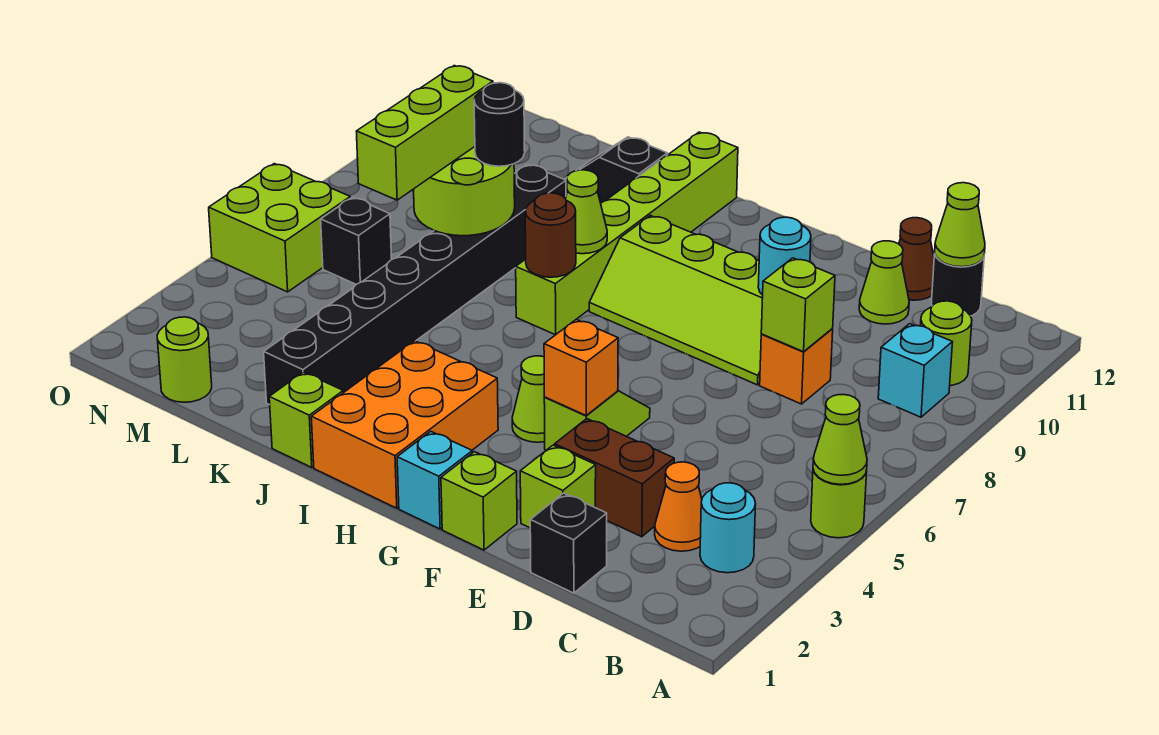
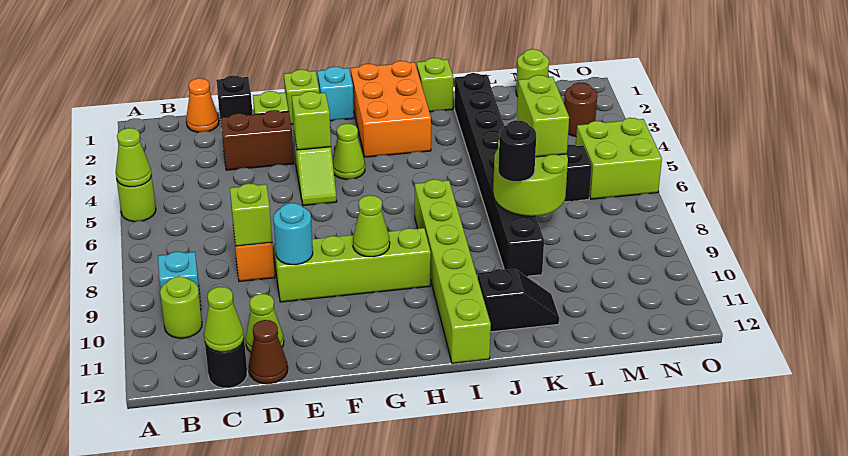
cyan round brick B3 level 1 -> none
orange cone C3 level 1 -> orange cone C1 level 1
orange brick F4 level 2 -> lime brick F4 level 2
brown round brick I7 level 2 -> brown round brick N3 level 1
lime cone I8 level 2 -> lime cone G9 level 2
lime brick L6:L8 level 3 -> lime brick L6:L7 level 3

